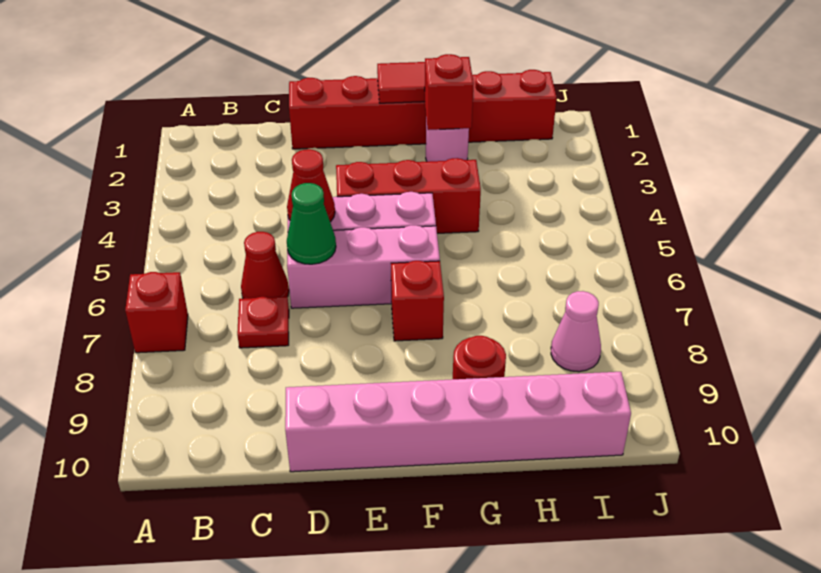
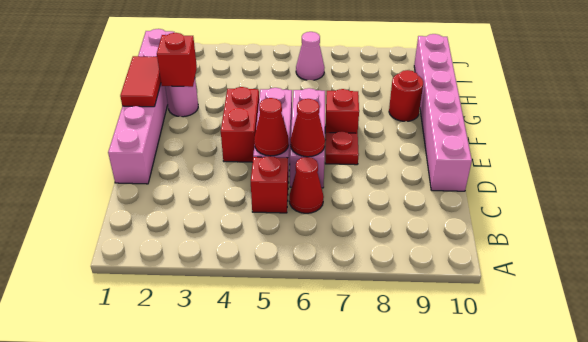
red brick A7 level 1 -> red brick C5 level 1
red plate C7 level 1 -> red plate E7 level 1
red brick D1:I1 level 1 -> pink brick D1:I1 level 1
green cone D6 level 2 -> red cone D6 level 2
red brick E4:G4 level 1 -> red brick E4:F4 level 1
pink cone I8 level 1 -> pink cone I6 level 1

